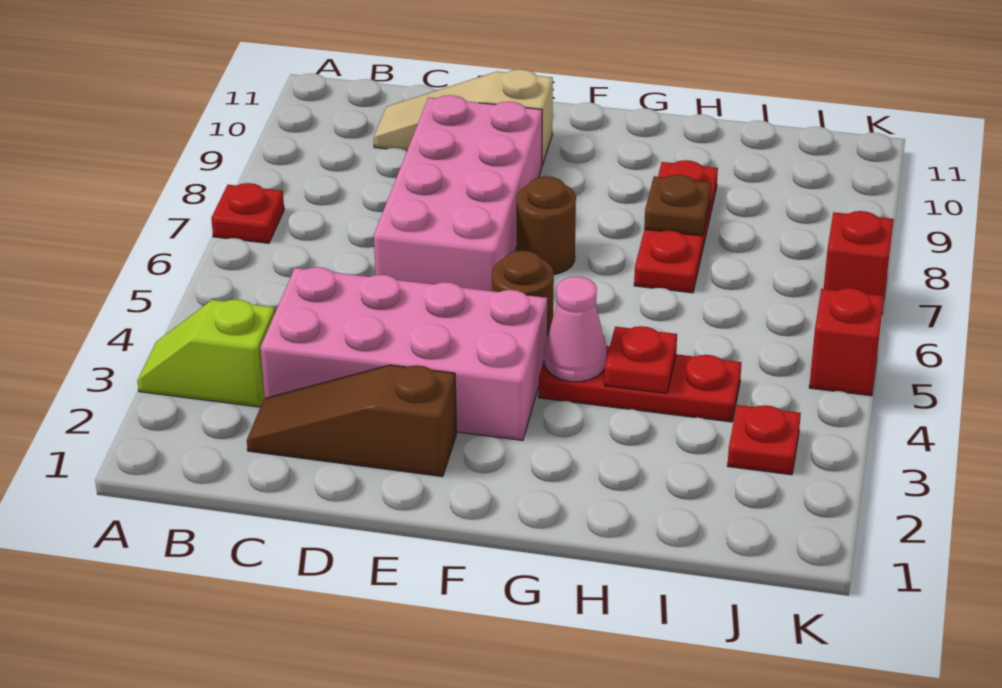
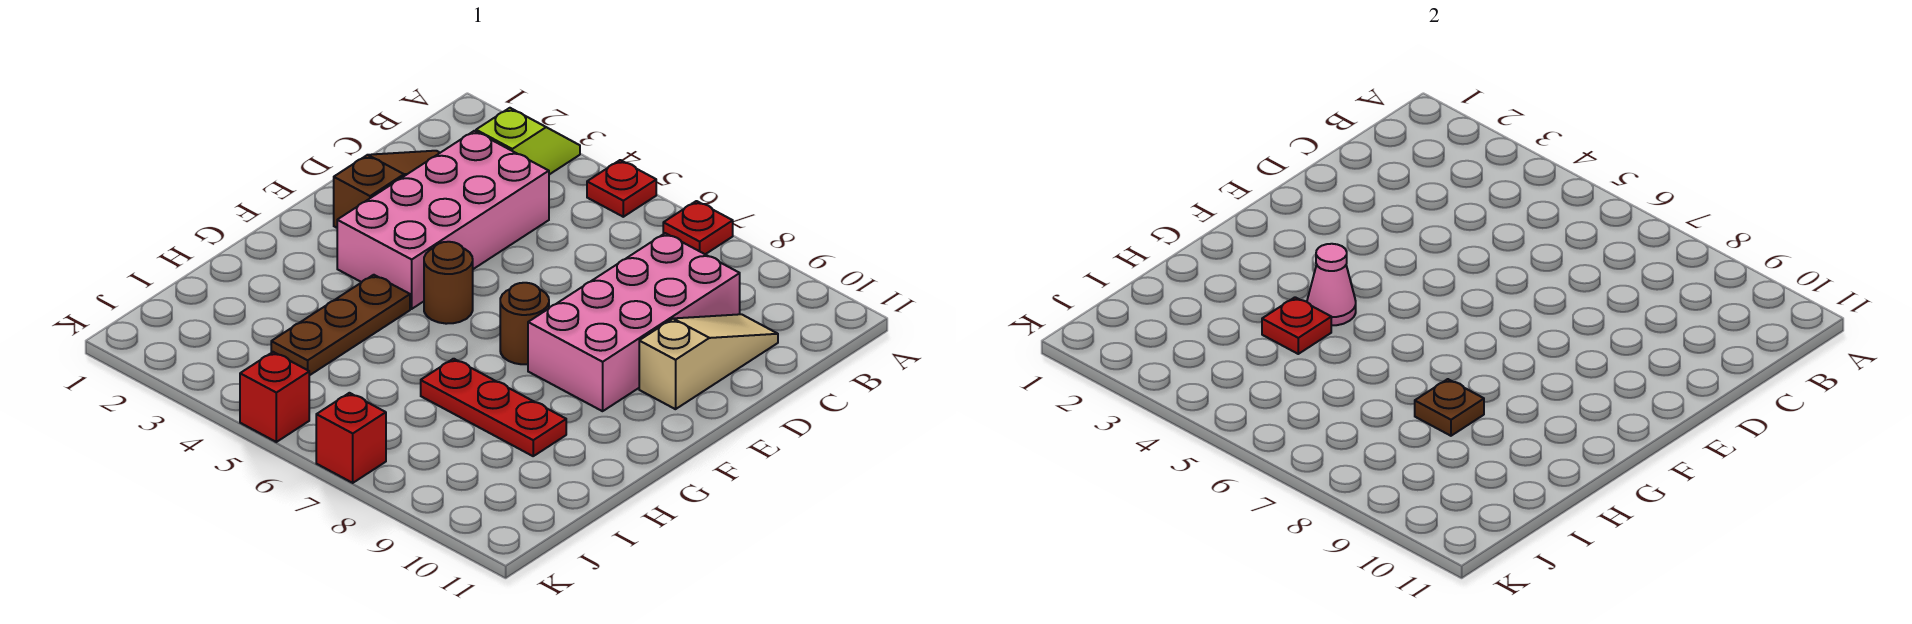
pink brick D6:E9 level 1 -> pink brick C8:F9 level 1
red plate G4:I4 level 1 -> brown plate G4:I4 level 1
red plate J3 level 1 -> red plate A5 level 1

